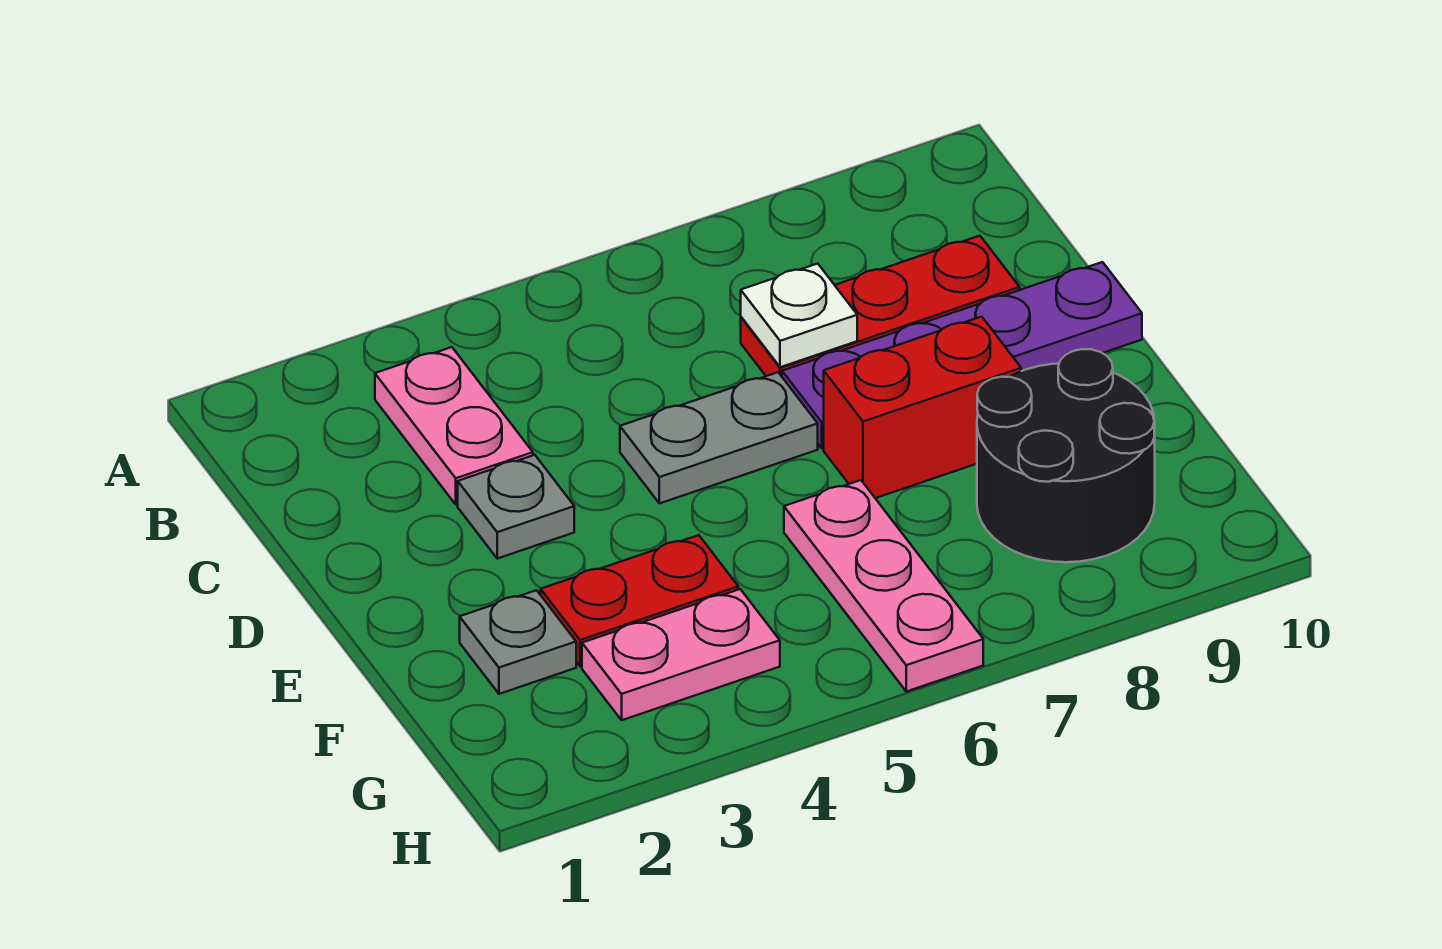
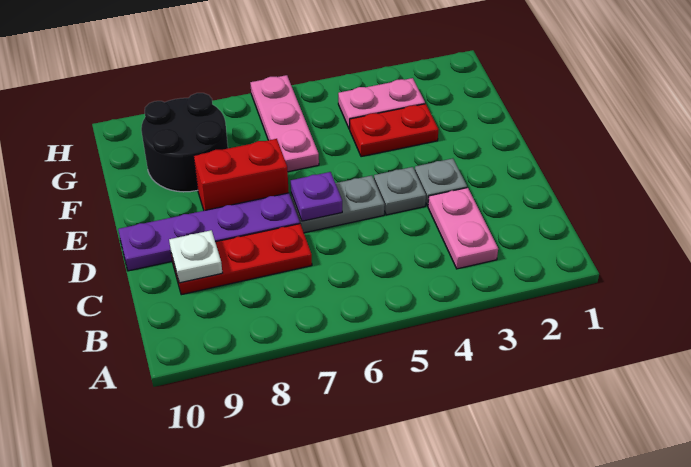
white plate C7 level 2 -> white plate C9 level 2
none -> purple plate D6 level 2
grey plate F2 level 1 -> grey plate D4 level 1

